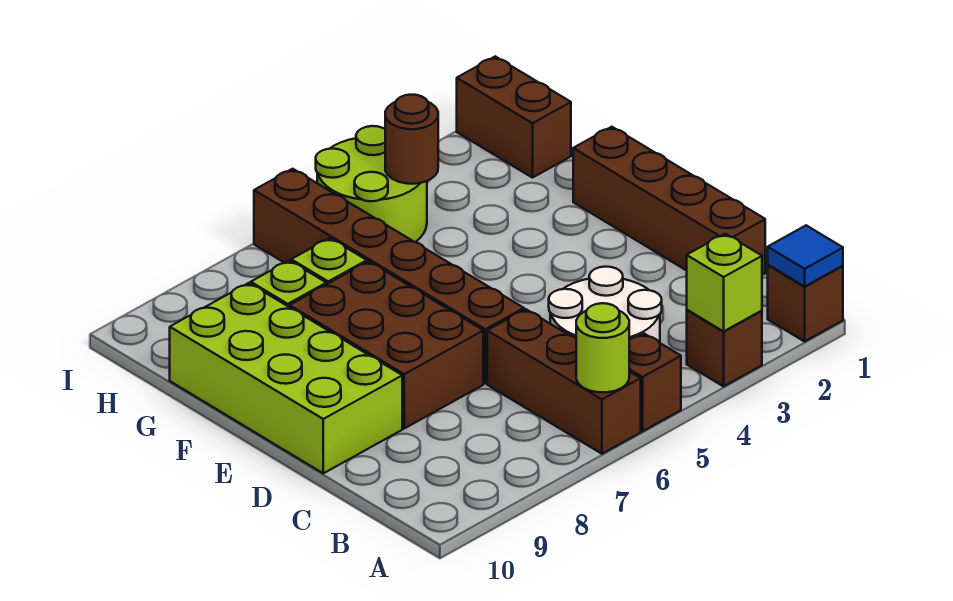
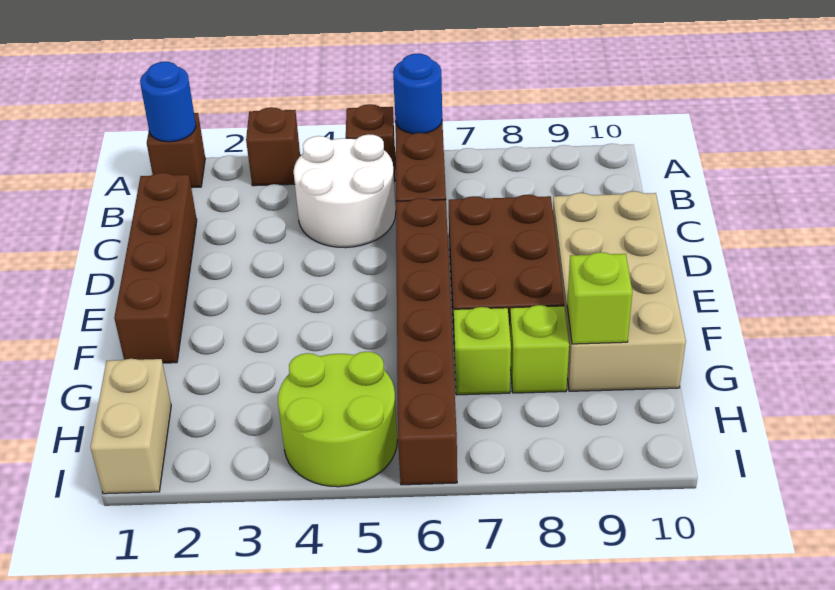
blue tile A1 level 2 -> blue round brick A1 level 2
lime brick A3 level 2 -> lime brick G9 level 2
lime round brick A6 level 2 -> blue round brick A6 level 2
lime brick D9:G10 level 1 -> tan brick D9:G10 level 1
brown brick H1:I1 level 1 -> tan brick H1:I1 level 1
brown round brick H4 level 2 -> none

